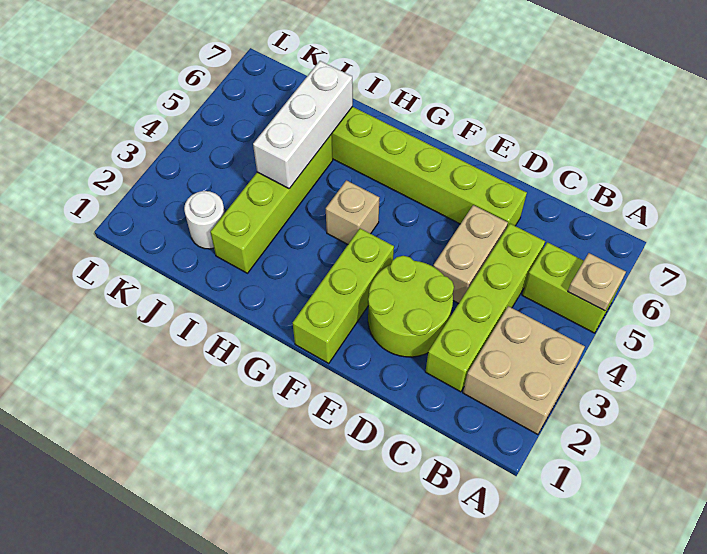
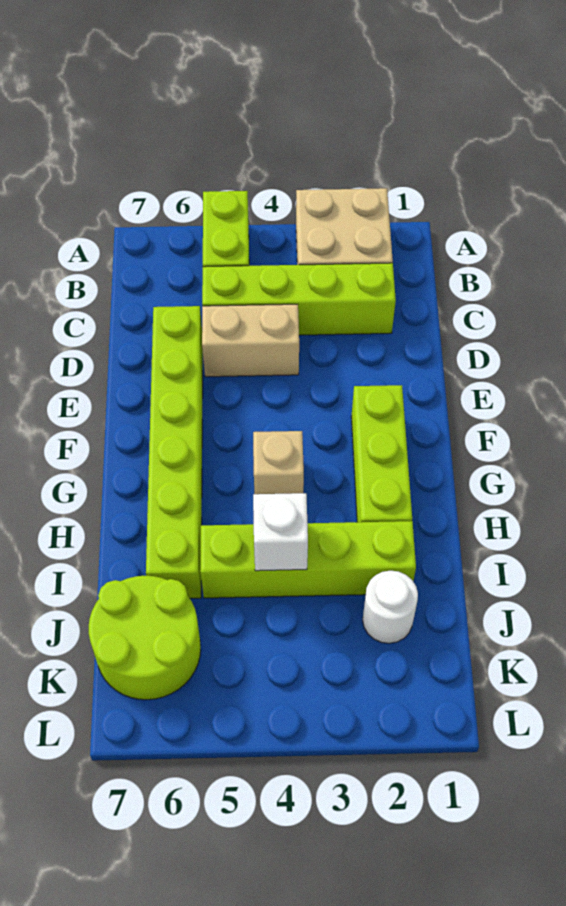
tan plate A5 level 2 -> none
lime round brick D2:E3 level 1 -> lime round brick J6:K7 level 1
lime brick F1:F3 level 1 -> lime brick F2:H2 level 1
white brick I4:I6 level 2 -> white brick I4 level 2

